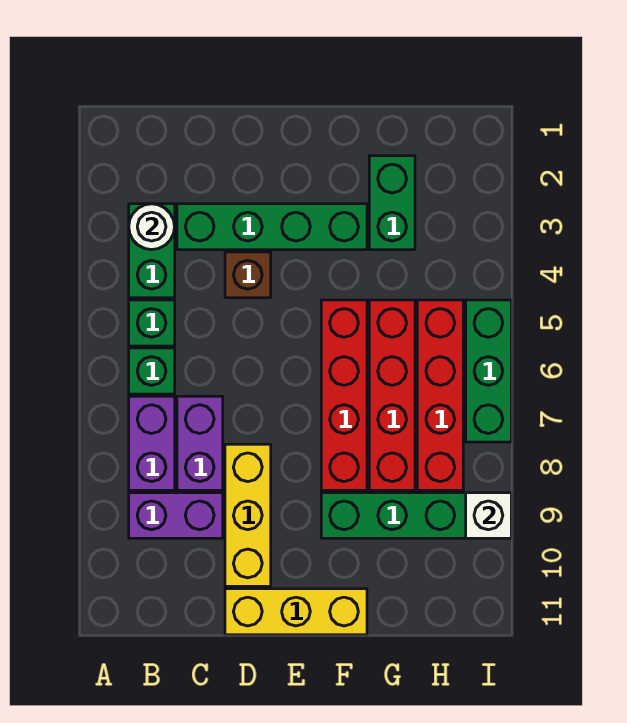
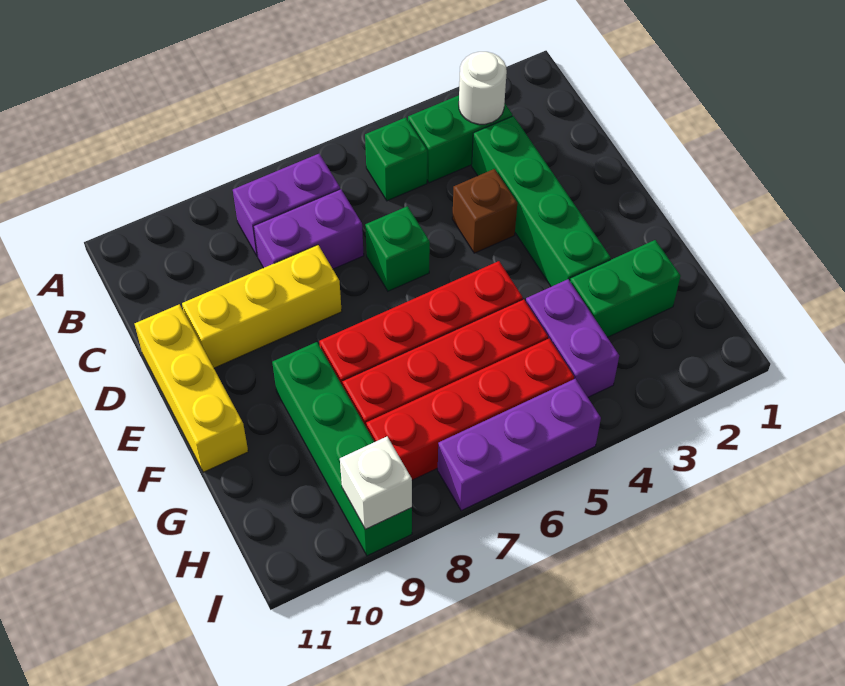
green brick B6 level 1 -> green brick D6 level 1
purple brick B9:C9 level 1 -> purple brick G4:H4 level 1
green brick I5:I7 level 1 -> purple brick I5:I7 level 1

